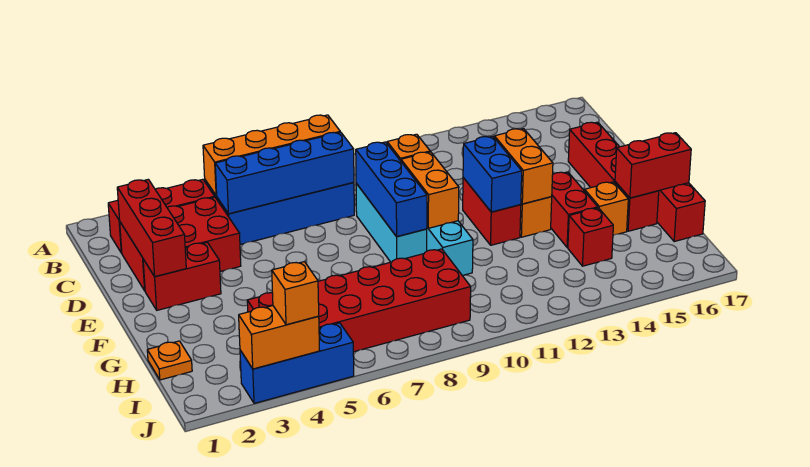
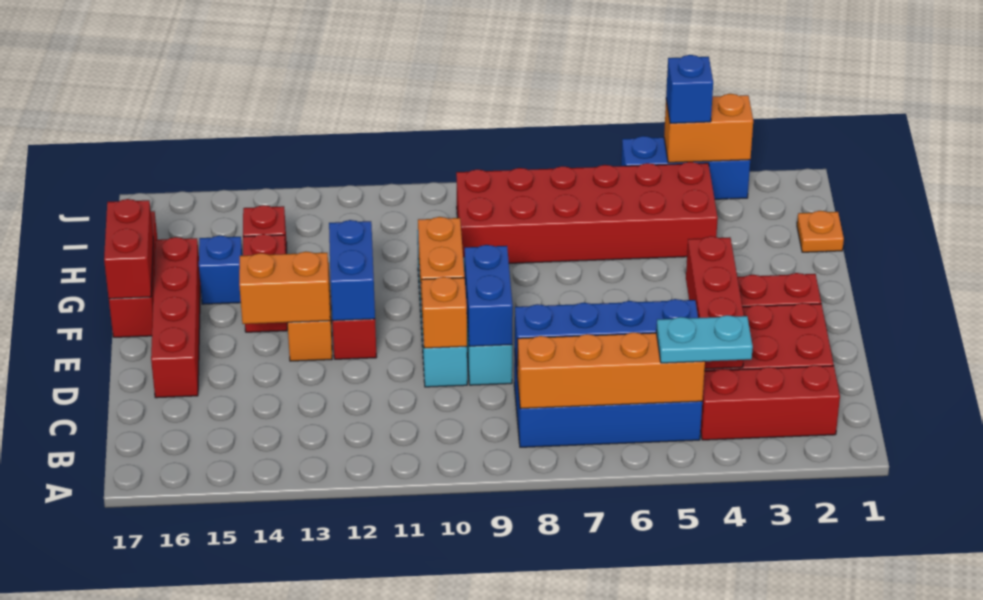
none -> cyan plate B4:B5 level 3
red brick C2:E2 level 2 -> red brick C4:E4 level 2
blue brick D9:F9 level 2 -> blue brick D9:E9 level 2
orange brick E13:F13 level 2 -> orange brick E13:E14 level 2
orange brick G15 level 1 -> blue brick G15 level 1
red brick G16:G17 level 2 -> red brick F17:G17 level 2
orange brick J4 level 3 -> blue brick J4 level 3

